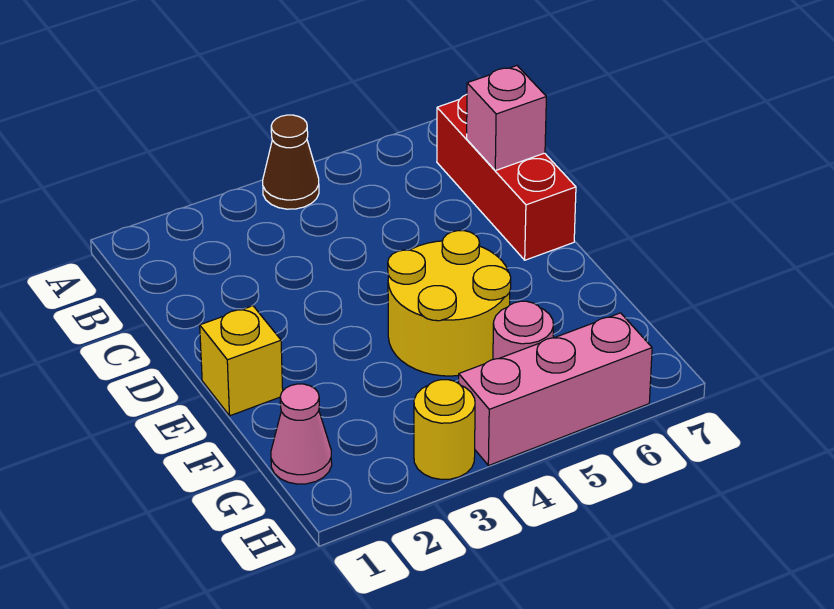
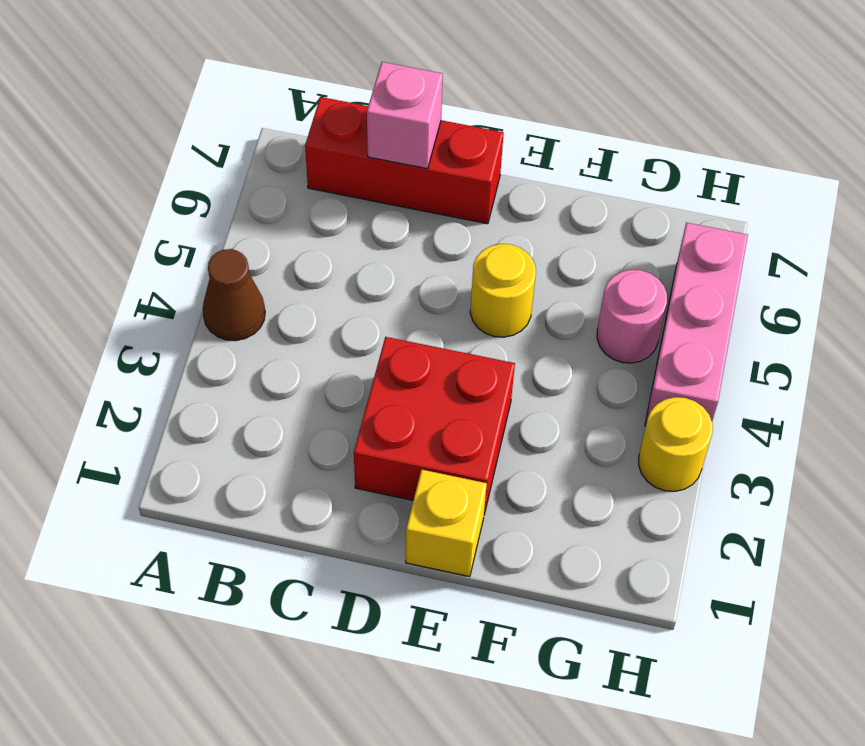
none -> red brick D2:E3 level 1
yellow round brick E4:F5 level 1 -> yellow round brick E5 level 1
pink cone G1 level 1 -> none

